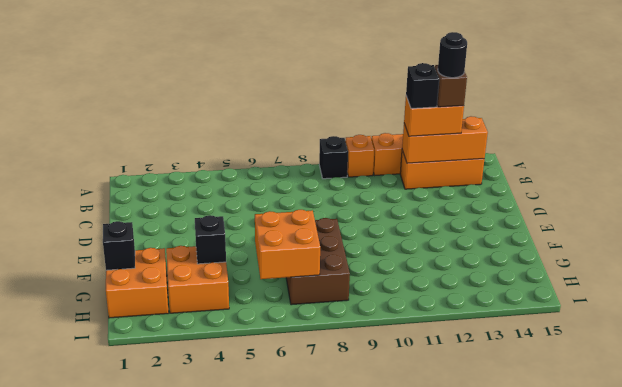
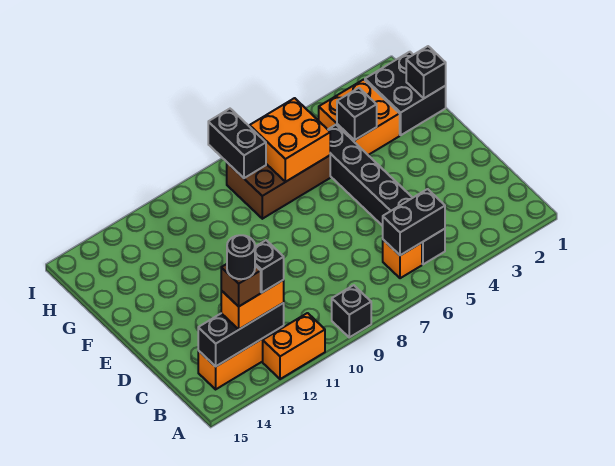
orange brick A10 level 1 -> orange brick B6 level 1
none -> black brick B5:G5 level 1
none -> black brick B5:B6 level 2
orange brick B12:B14 level 2 -> black brick B12:B14 level 2
brown brick F7:H8 level 1 -> brown brick G6:H8 level 1
orange brick G1:H2 level 1 -> black brick G1:H2 level 1
none -> black brick H8:I8 level 2

